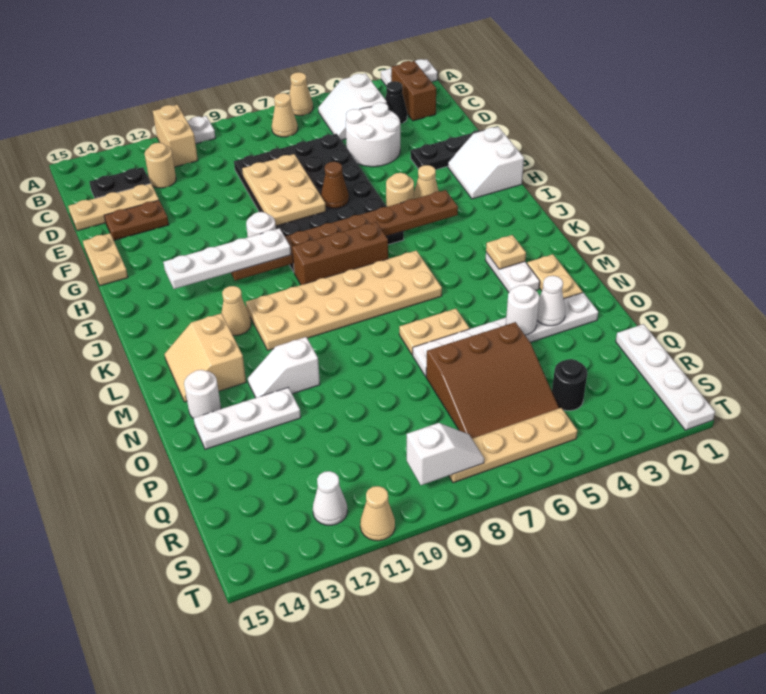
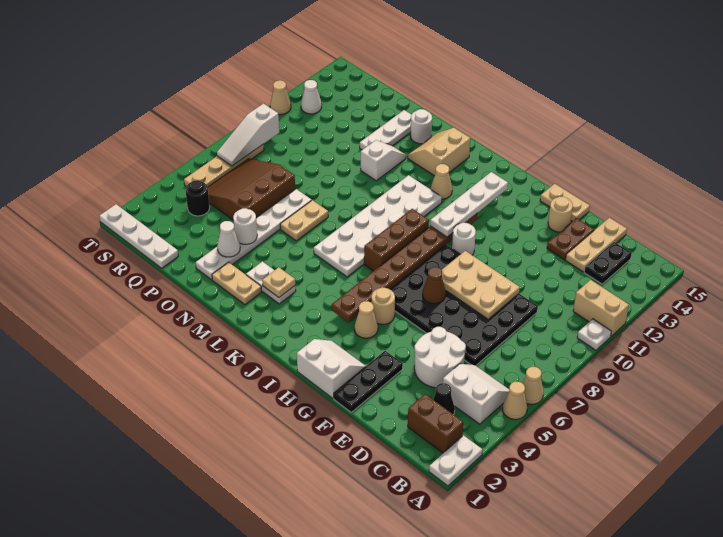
tan cone B7 level 1 -> tan cone A5 level 1
tan round brick C12 level 1 -> tan round brick F14 level 1
tan plate K6:L11 level 1 -> white plate K6:L11 level 1
tan slope L13:M14 level 1 top 13 -> tan slope L13:M14 level 1 top L
white slope S8:S9 level 2 top 9 -> white slope S7:S9 level 2 top 9

